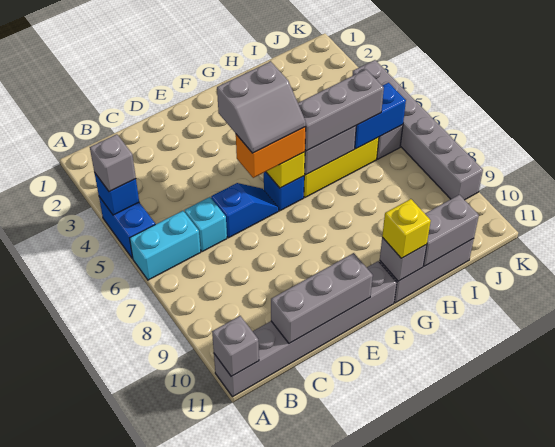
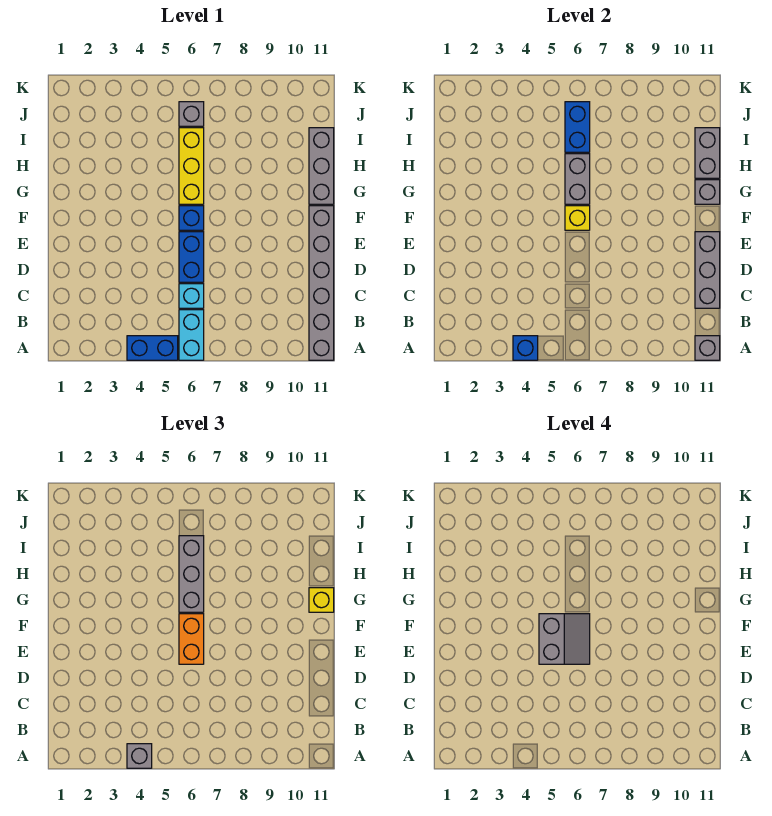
blue slope D6:E6 level 1 top D -> blue brick D6:E6 level 1
grey brick K4:K9 level 1 -> none

